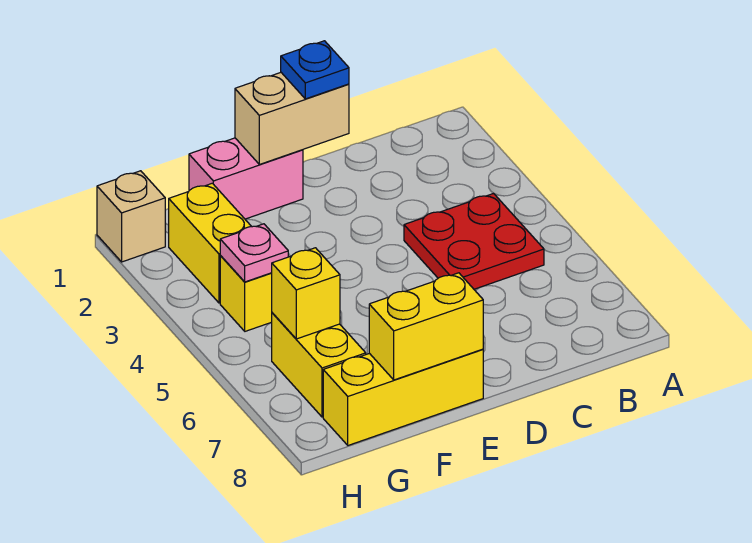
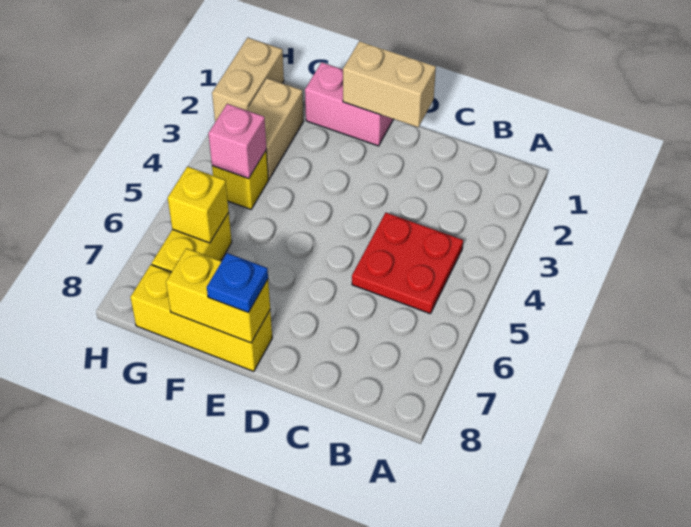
blue plate D1 level 3 -> blue plate E8 level 3
yellow brick G2:G3 level 1 -> tan brick G2:G3 level 1
pink plate G4 level 2 -> pink brick G4 level 2
tan brick H1 level 1 -> tan brick H1:H2 level 1

